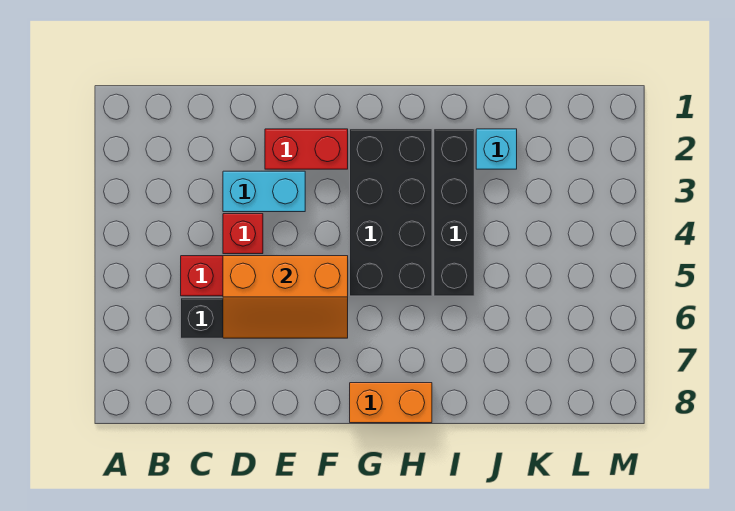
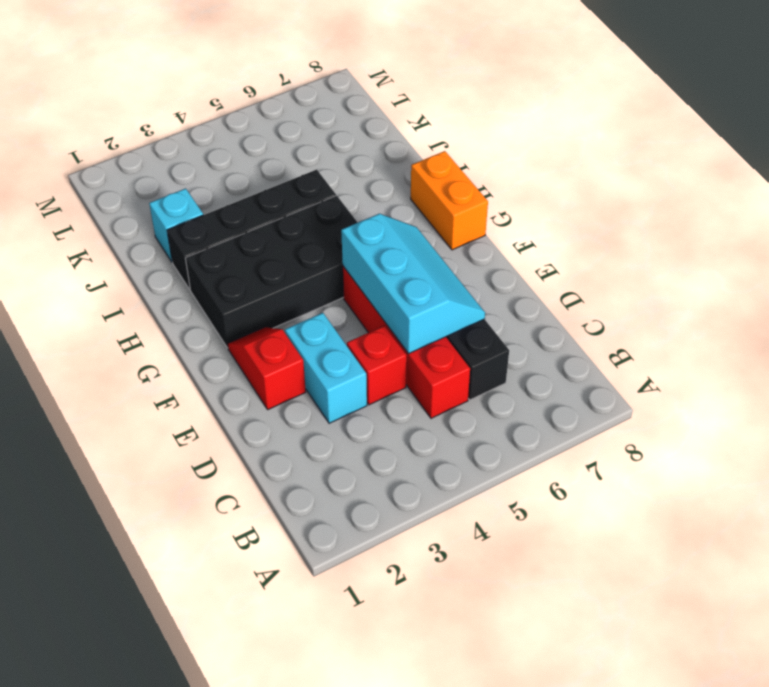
orange slope D5:F6 level 2 top 5 -> cyan slope D5:F6 level 2 top 5
red brick E2:F2 level 1 -> red slope E2:F2 level 1 top E

